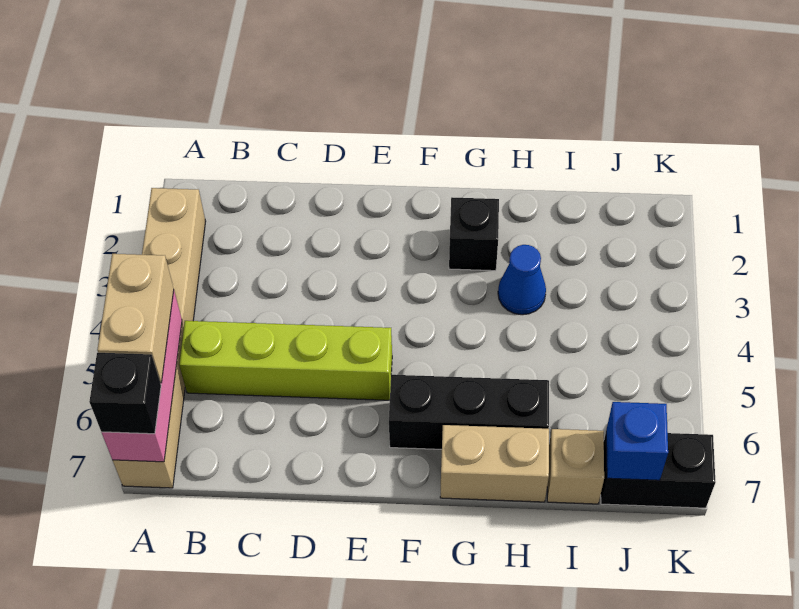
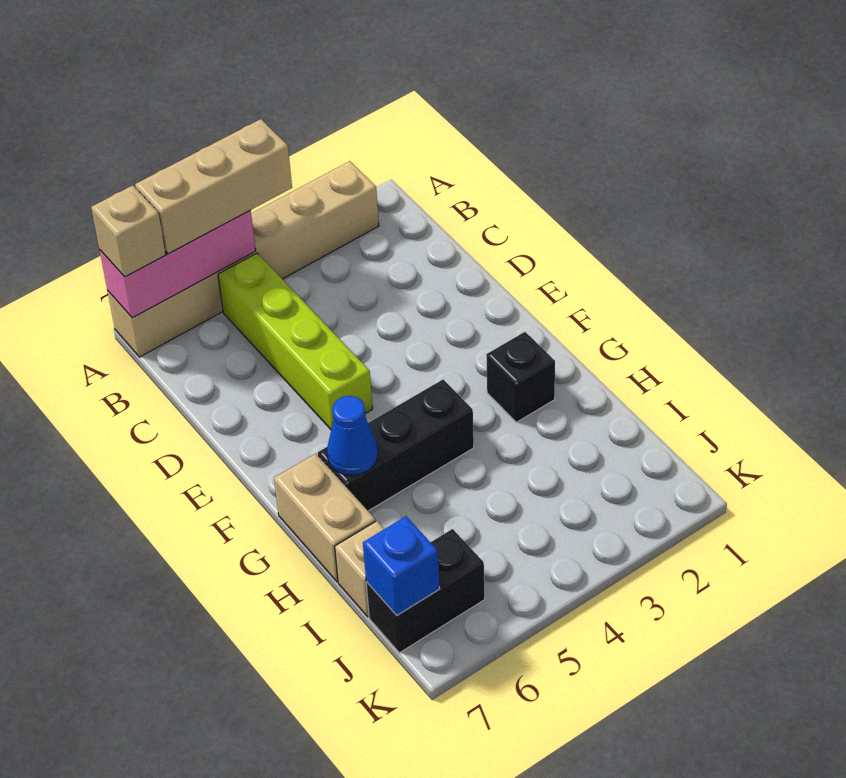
tan brick A5:A6 level 3 -> tan brick A4:A6 level 3
black brick A7 level 3 -> tan brick A7 level 3
black brick F6:H6 level 1 -> black brick G4:G6 level 1
blue cone H3 level 1 -> blue cone G6 level 2
black brick J7:K7 level 1 -> black brick J6:J7 level 1

